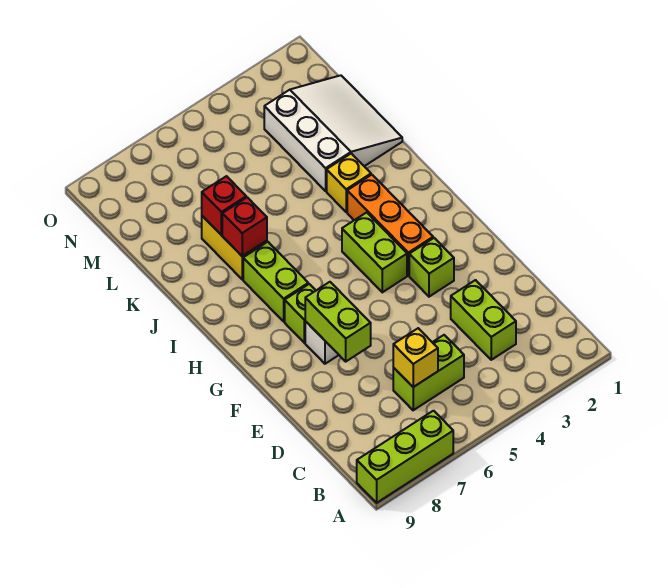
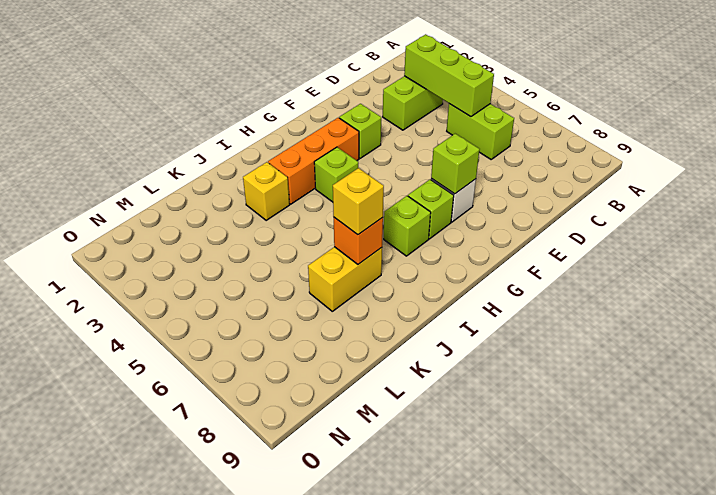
lime brick A7:A9 level 1 -> lime brick C3:C5 level 2
yellow brick C6 level 2 -> yellow brick J7 level 3
lime brick E7:F7 level 2 -> lime brick F7 level 2
lime brick G4:H4 level 1 -> lime brick H4 level 1
lime brick H7:I7 level 1 -> lime brick H7 level 1
red brick J7 level 2 -> orange brick J7 level 2
white slope K1:M3 level 1 top 3 -> none
red brick K7 level 2 -> none

